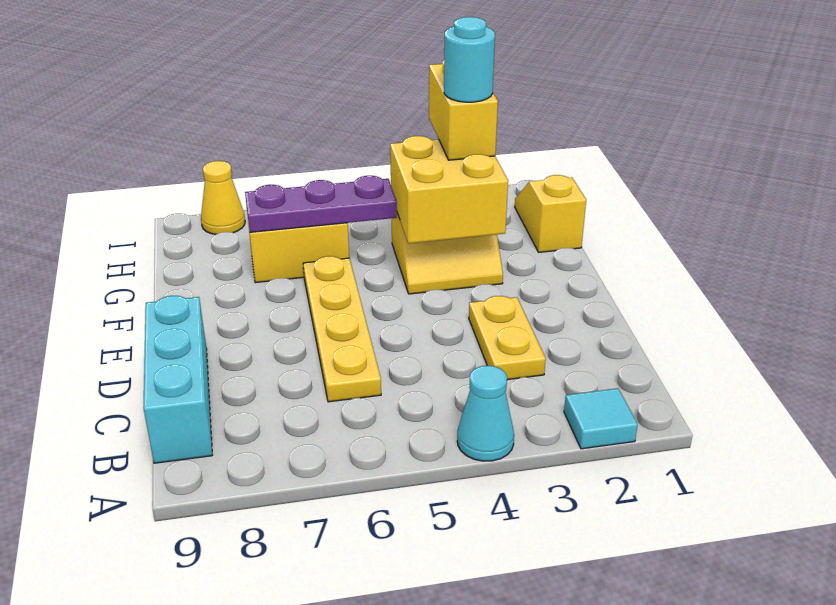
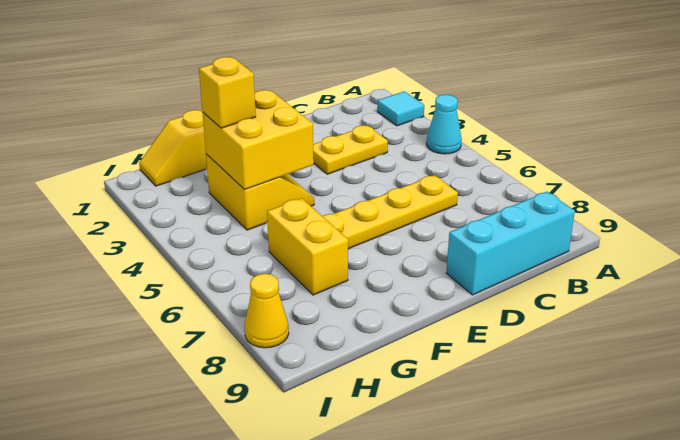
yellow brick G3:H3 level 3 -> yellow brick G3 level 3
cyan round brick G3 level 4 -> none
purple plate G5:G7 level 2 -> none

